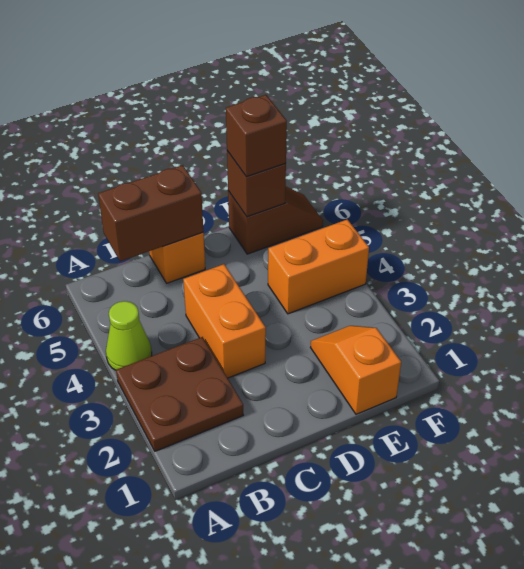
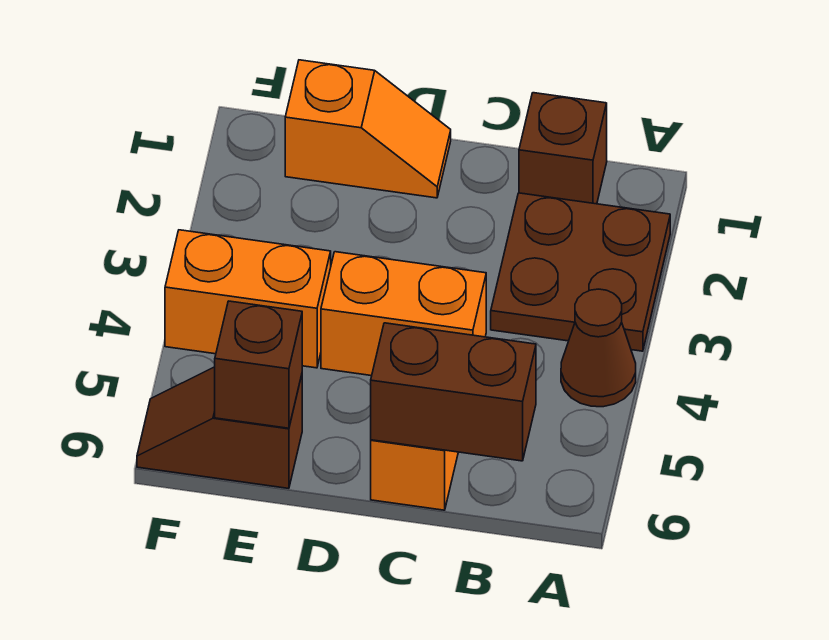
lime cone A4 level 1 -> brown cone A4 level 1
orange brick C3:C4 level 1 -> orange brick C4:D4 level 1
orange slope E1:E2 level 1 top 1 -> orange slope D1:E1 level 1 top E
brown brick E6 level 3 -> brown brick B1 level 1

